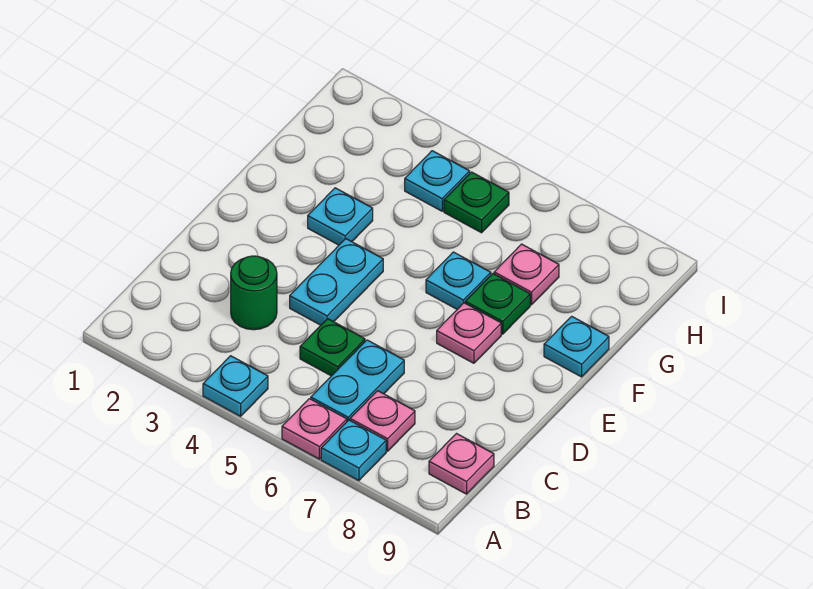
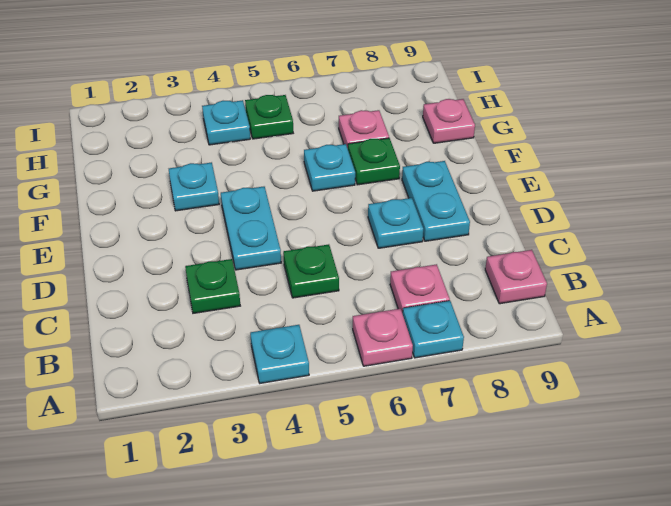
cyan plate B6:C6 level 1 -> cyan plate D8:E8 level 1
green round brick C3 level 1 -> green plate C3 level 1
pink plate E7 level 1 -> pink plate G9 level 1
cyan plate F9 level 1 -> cyan plate D7 level 1

